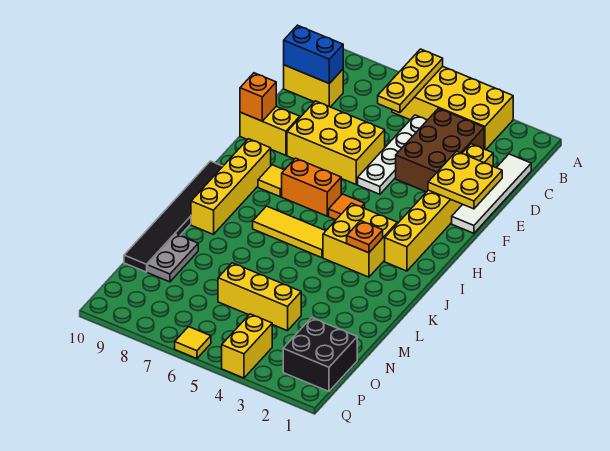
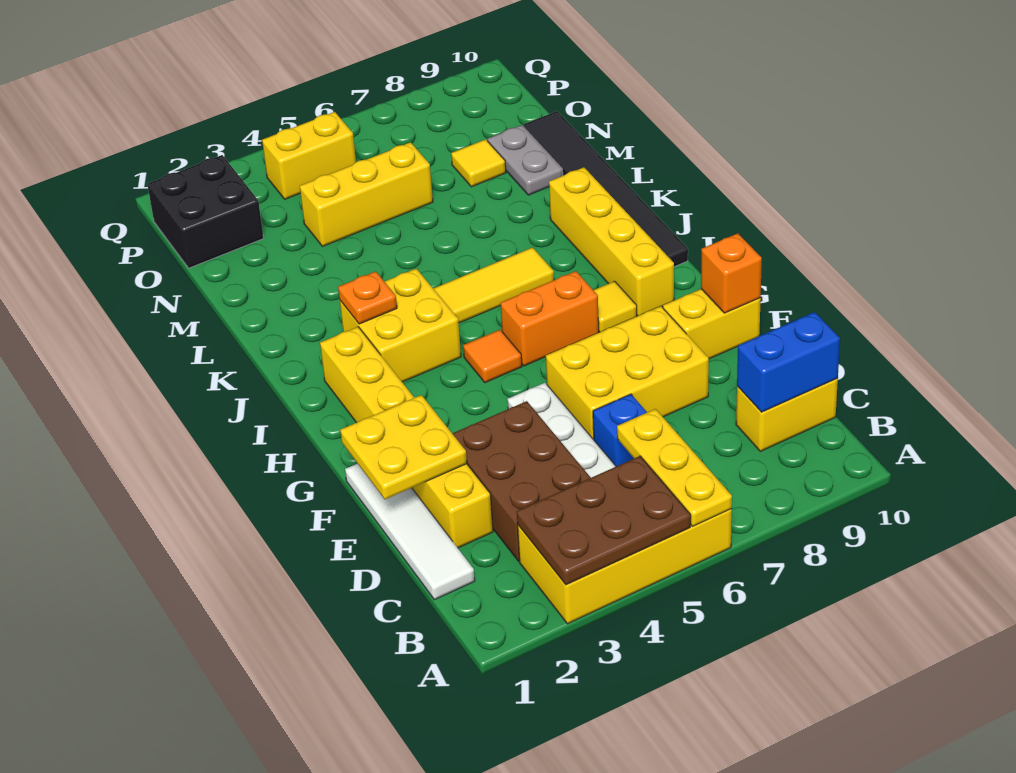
none -> brown plate A3:B5 level 2
none -> blue brick D6 level 1
yellow brick P4:Q4 level 1 -> yellow brick P4:P5 level 1
yellow tile Q6 level 1 -> yellow tile N8 level 1

